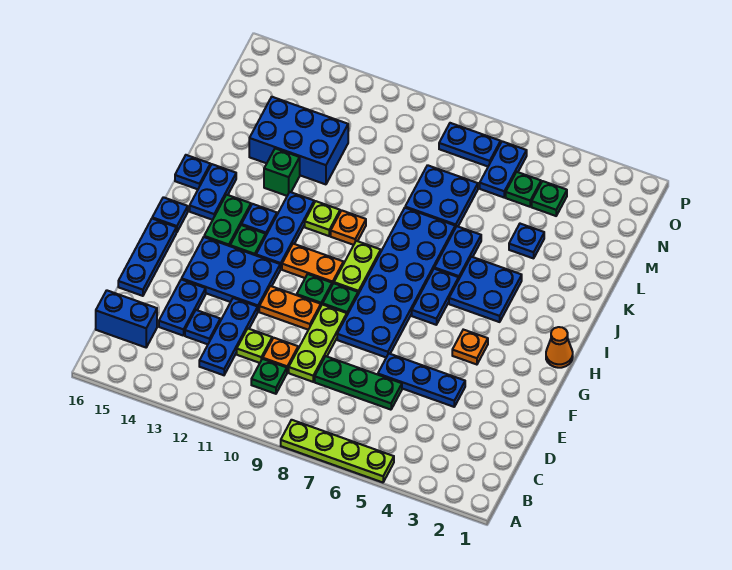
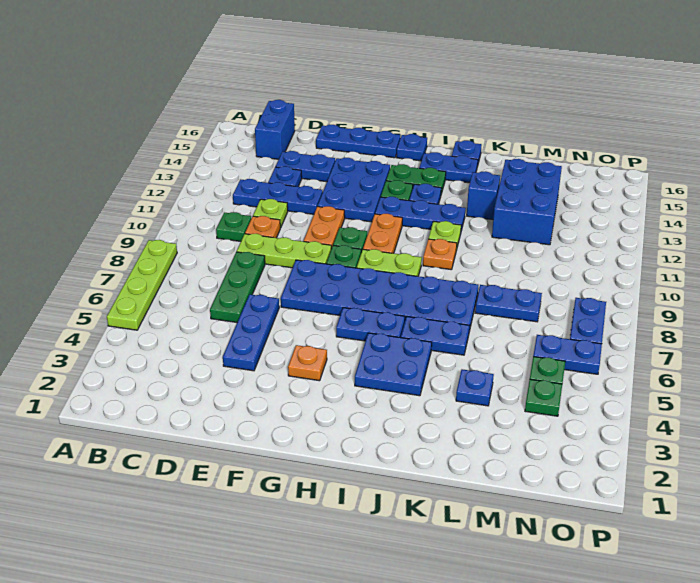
orange cone H1 level 1 -> none
green brick K13 level 1 -> blue brick K13 level 1
blue plate L7:M8 level 1 -> blue plate L8:M8 level 1

